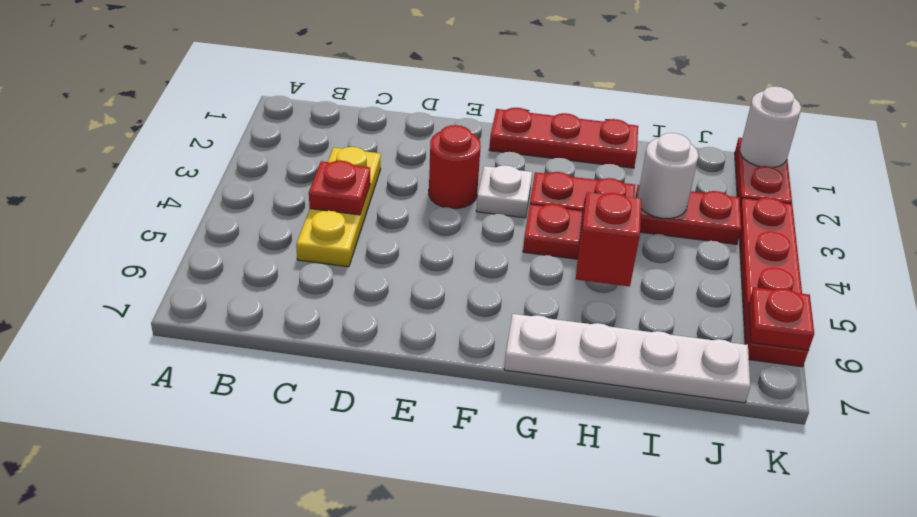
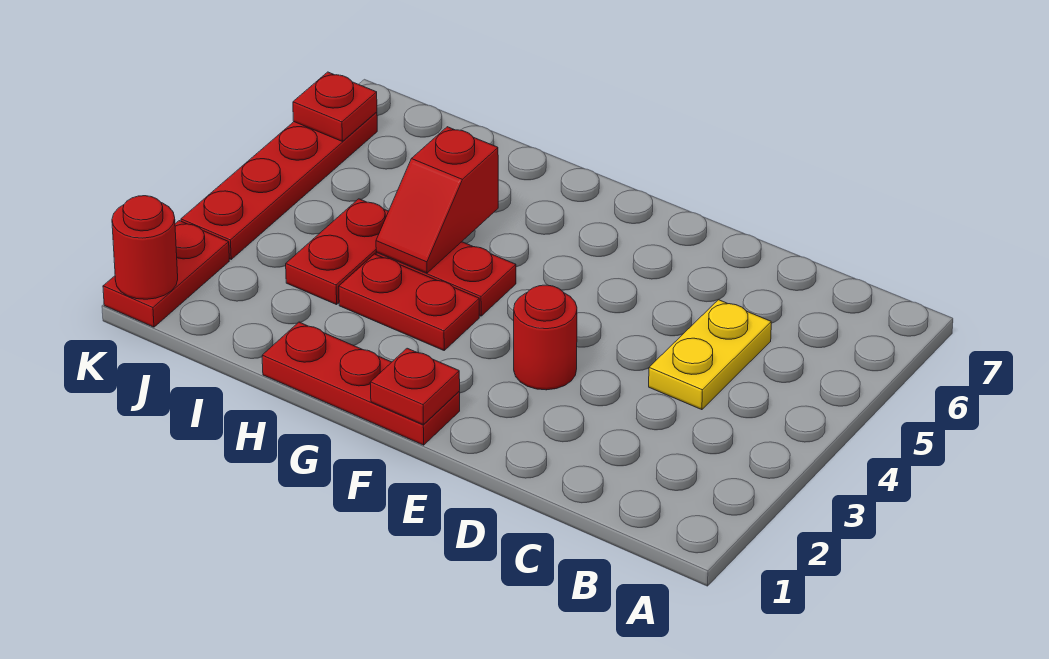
yellow plate C3:C5 level 1 -> yellow plate C4:C5 level 1
red plate C4 level 2 -> red plate F1 level 2
white plate F3 level 1 -> none
white plate G7:J7 level 1 -> none
red plate I3:J3 level 1 -> red plate I3:I4 level 1
white round brick I3 level 2 -> none
white round brick K1 level 2 -> red round brick K1 level 2

